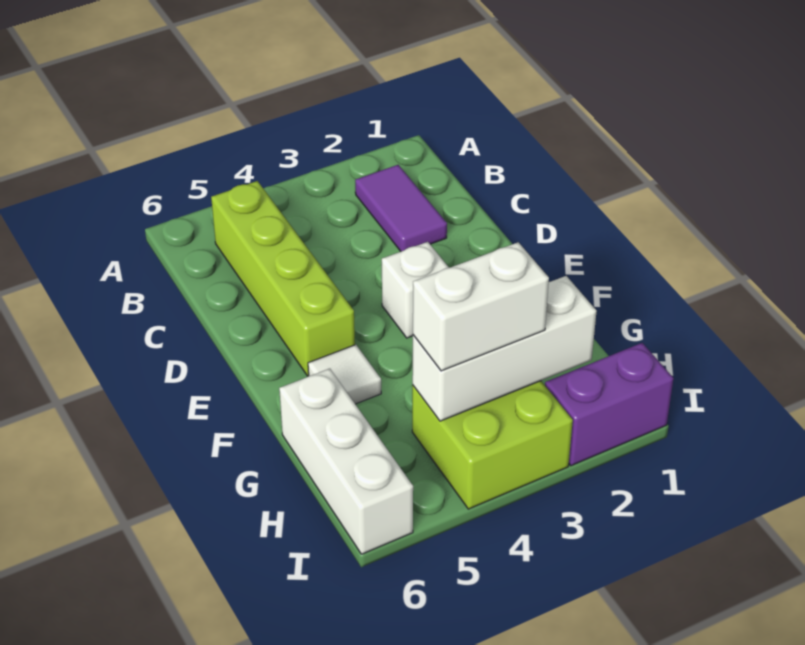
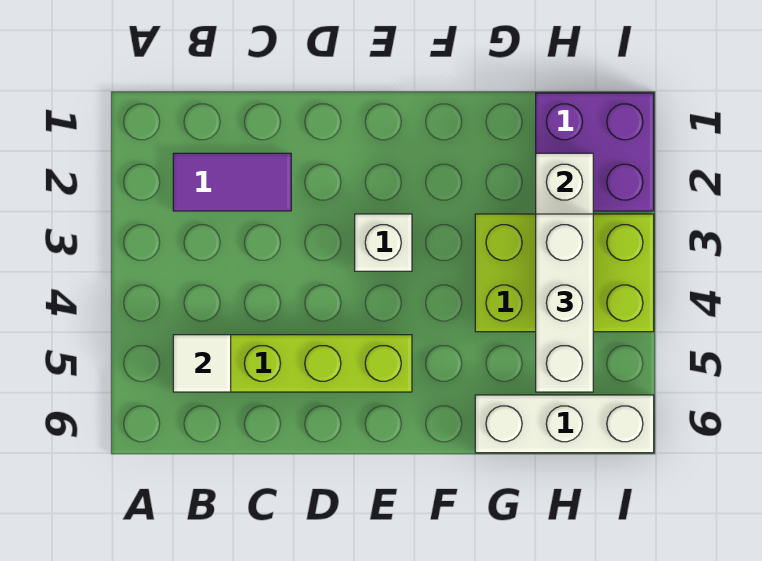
white tile F5 level 1 -> white tile B5 level 2
lime brick H3:I4 level 1 -> lime brick G3:I4 level 1
white brick H3:H4 level 3 -> white brick H3:H5 level 3
purple brick I1:I2 level 1 -> purple brick H1:I2 level 1

